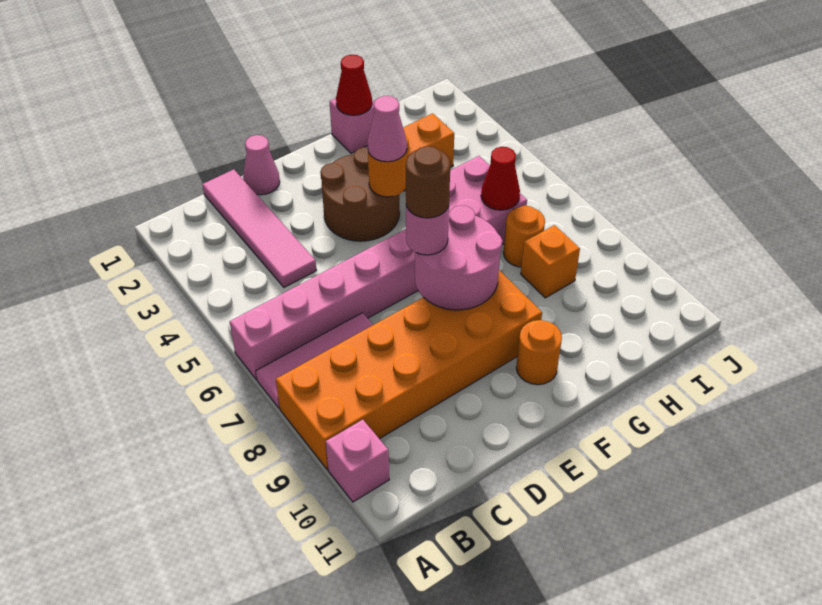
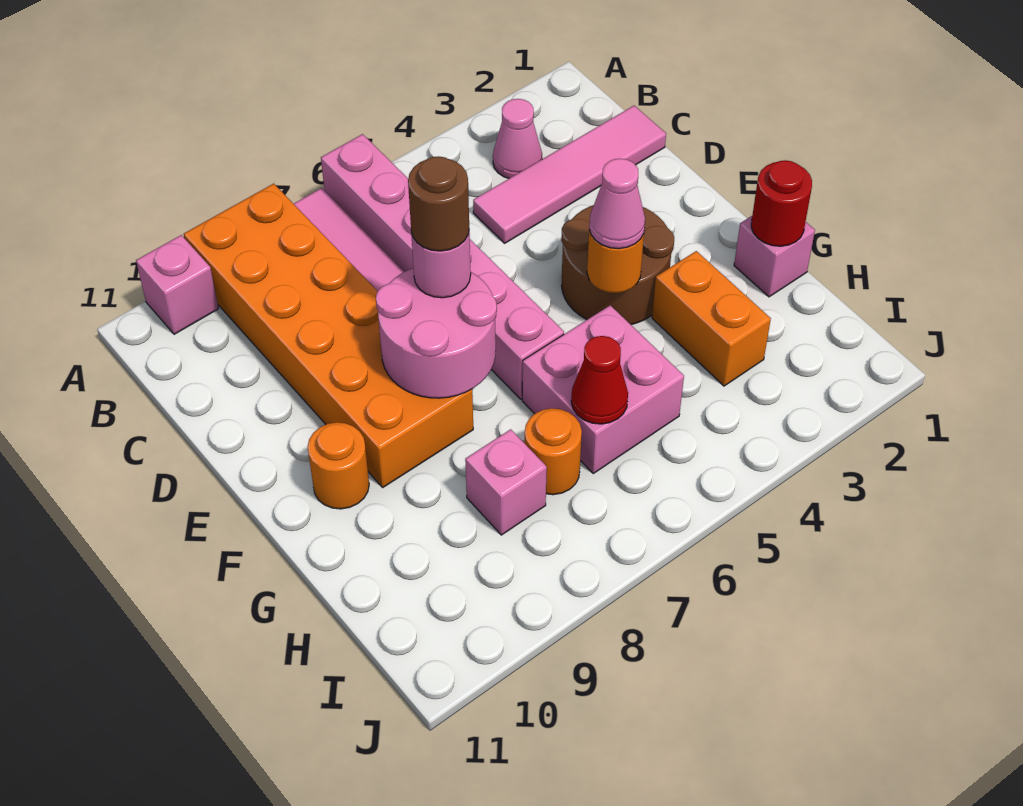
pink cone D1 level 1 -> pink cone B3 level 1
red cone G1 level 2 -> red round brick G1 level 2
orange brick H8 level 1 -> pink brick H8 level 1

